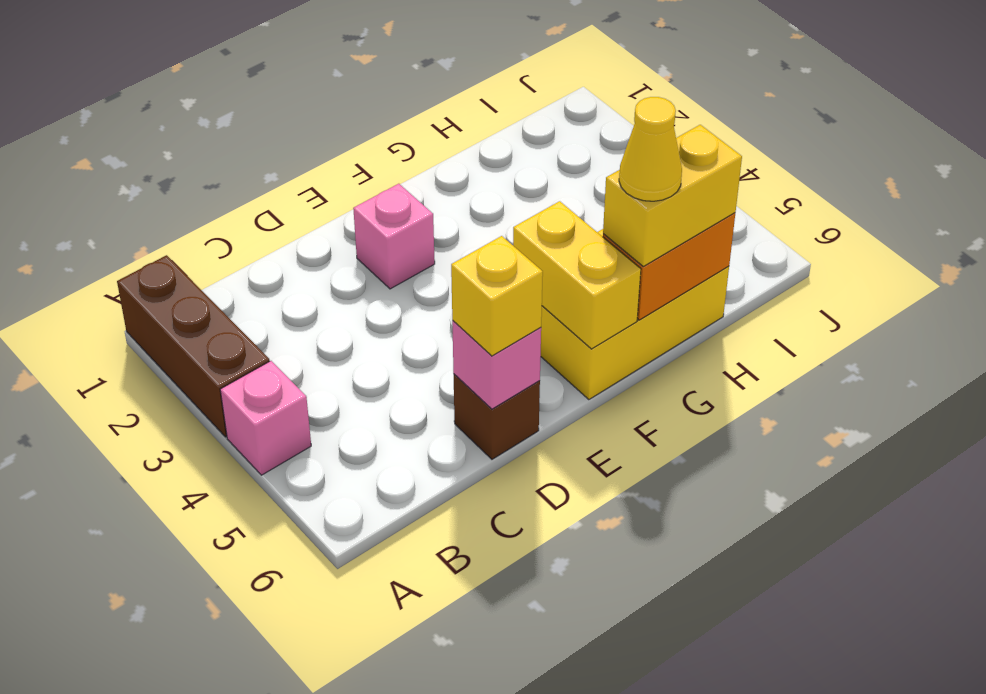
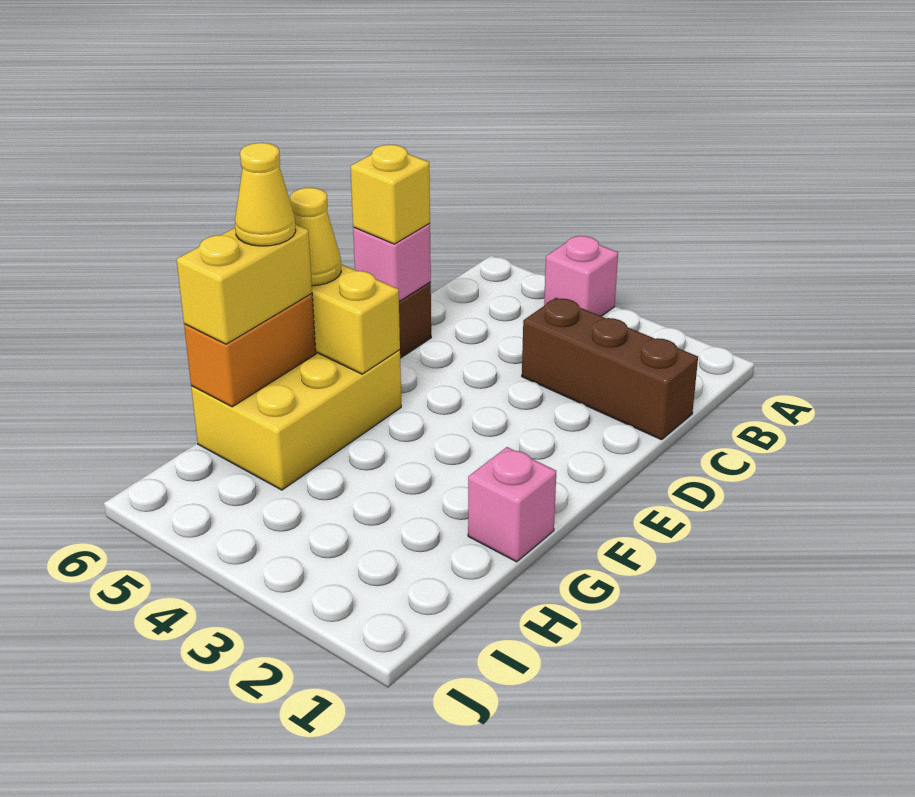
brown brick A1:A3 level 1 -> brown brick C1:C3 level 1
pink brick E2 level 1 -> pink brick G1 level 1
none -> yellow cone F6 level 3

